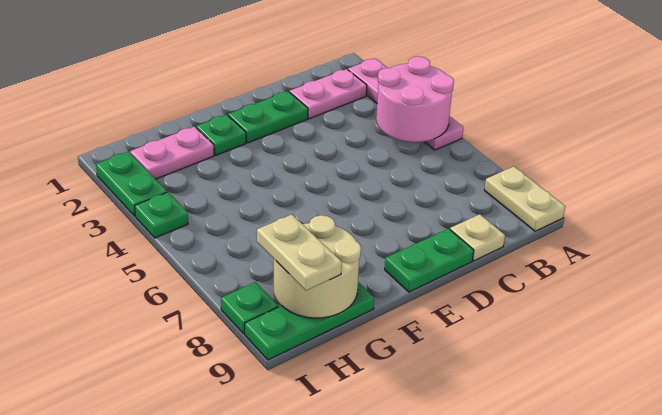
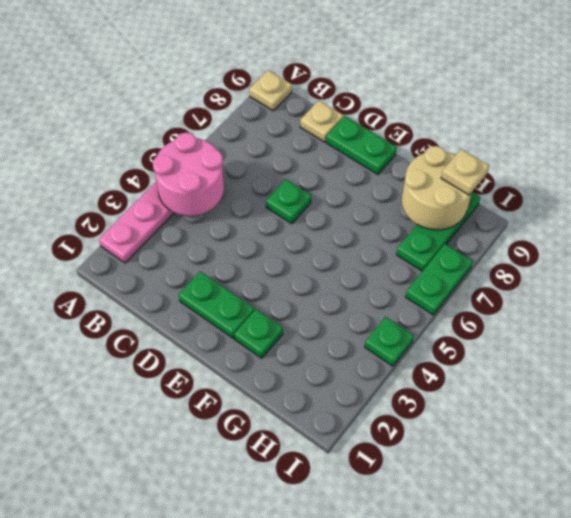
tan plate A8:A9 level 1 -> tan plate A9 level 1
pink plate B2:C2 level 1 -> none
pink plate G2:H2 level 1 -> none
green plate G9:I9 level 1 -> green plate H7:H9 level 1
tan plate H8:H9 level 3 -> tan plate H9 level 3
green plate I2:I3 level 1 -> green plate I6:I7 level 1
green plate I8 level 1 -> green plate D6 level 1

